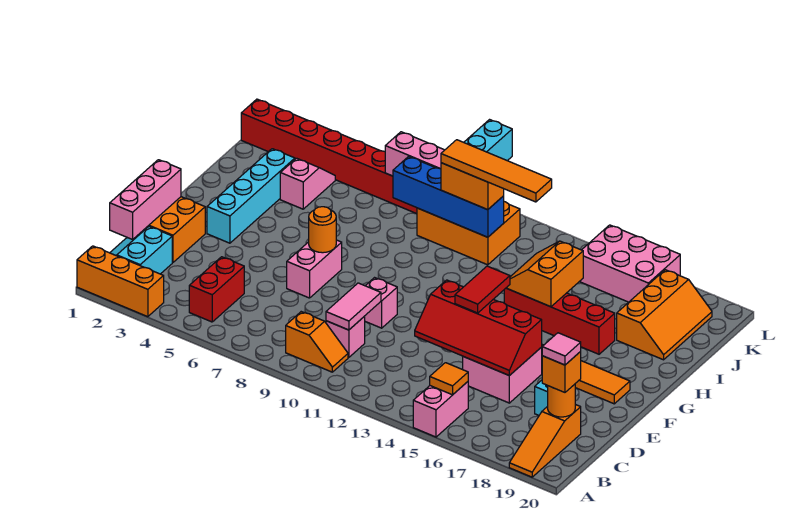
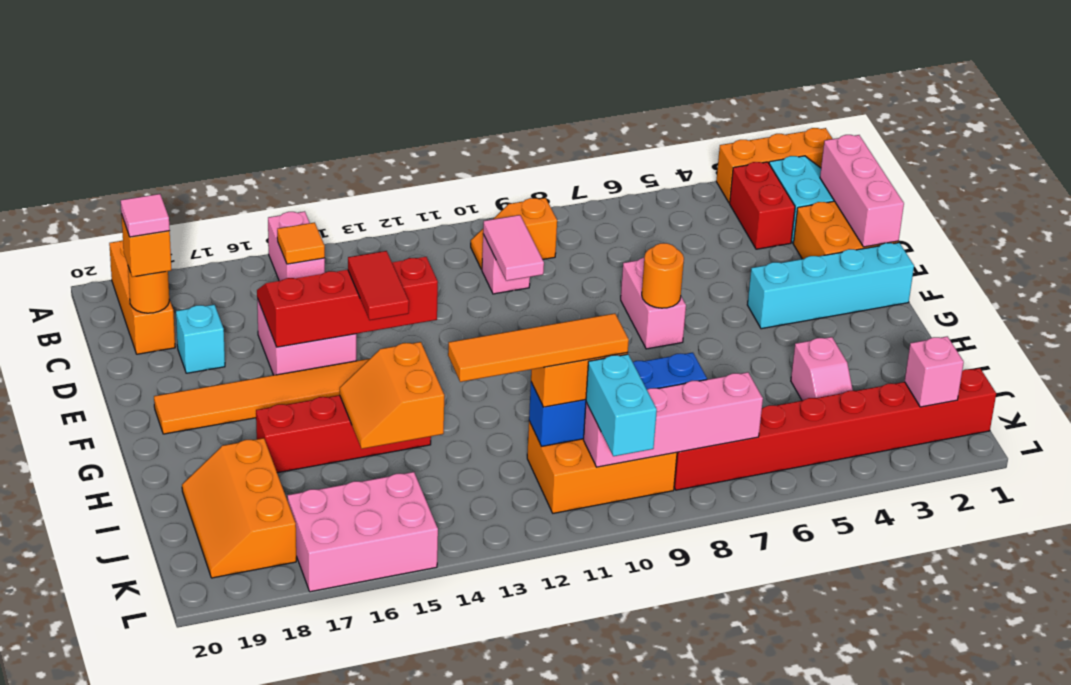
orange slope A19:C19 level 1 top C -> orange brick A19:C19 level 1
red brick B5:C5 level 1 -> red brick B3:C3 level 1
pink brick E10 level 1 -> pink brick K2 level 2
cyan brick F3:I3 level 1 -> cyan brick F1:F4 level 1
orange slope H14:I15 level 2 top 15 -> orange slope H14:I15 level 2 top 14

